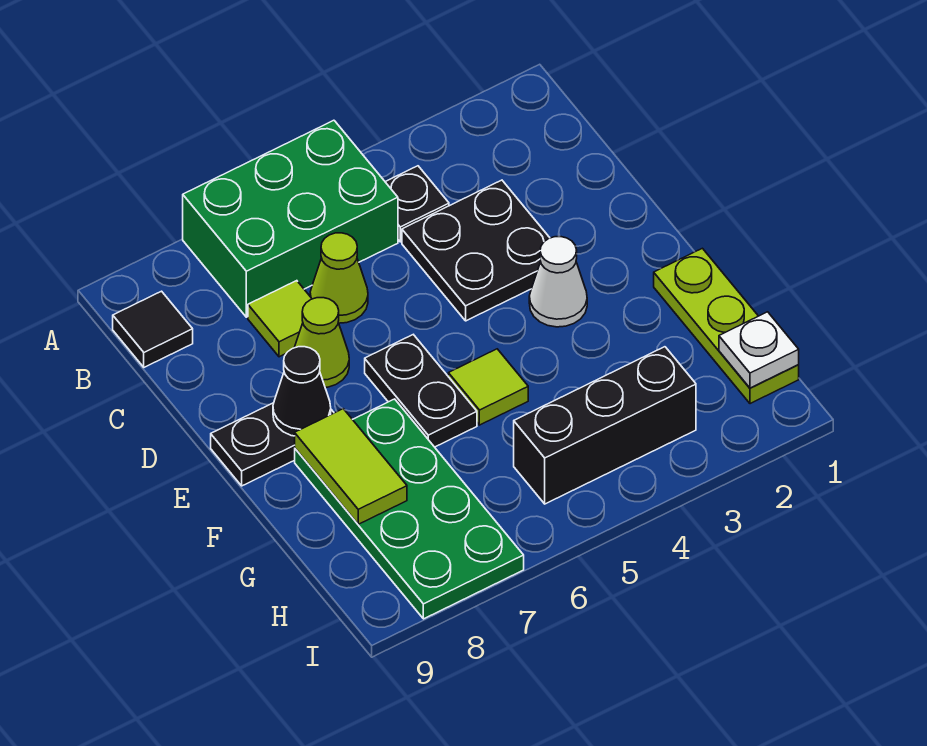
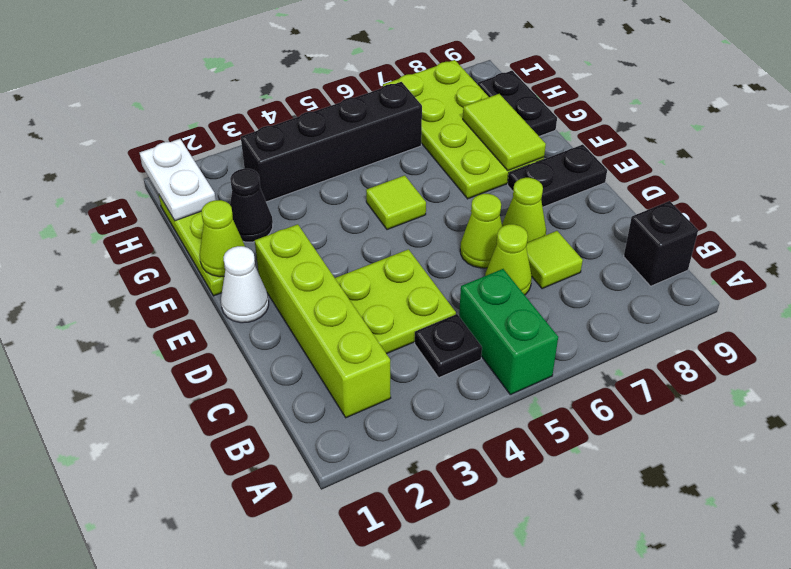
green brick A5:B7 level 1 -> green brick A5:B5 level 1
none -> lime brick B2:E2 level 1
black tile B9 level 1 -> black brick B9 level 1
black plate C3:D4 level 1 -> lime plate C3:D4 level 1
none -> lime cone D6 level 1
white cone E3 level 1 -> white cone E1 level 1
black plate E6:F6 level 1 -> black plate G9:H9 level 1
black cone E8 level 2 -> black cone G2 level 1
none -> lime cone F1 level 2
green plate F7:I8 level 1 -> lime plate F7:I8 level 1
white plate H1 level 2 -> white plate H1:I1 level 2
black brick H3:H5 level 1 -> black brick H3:H6 level 1

